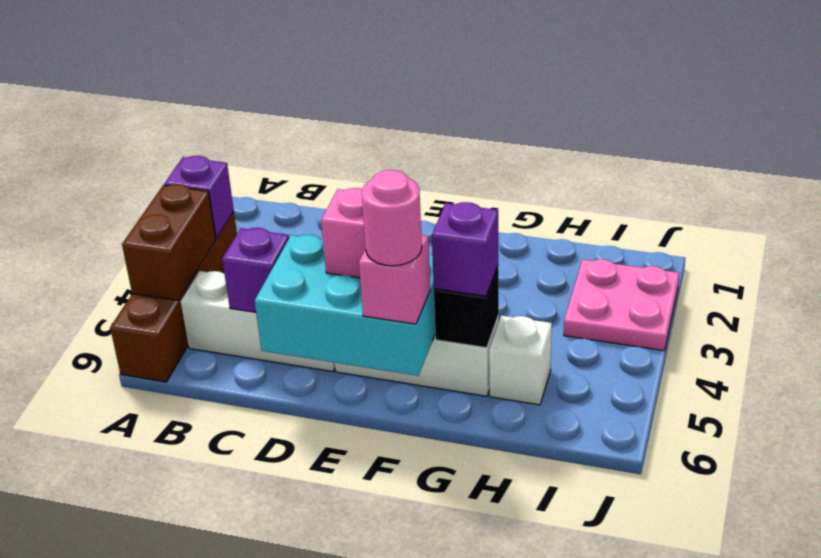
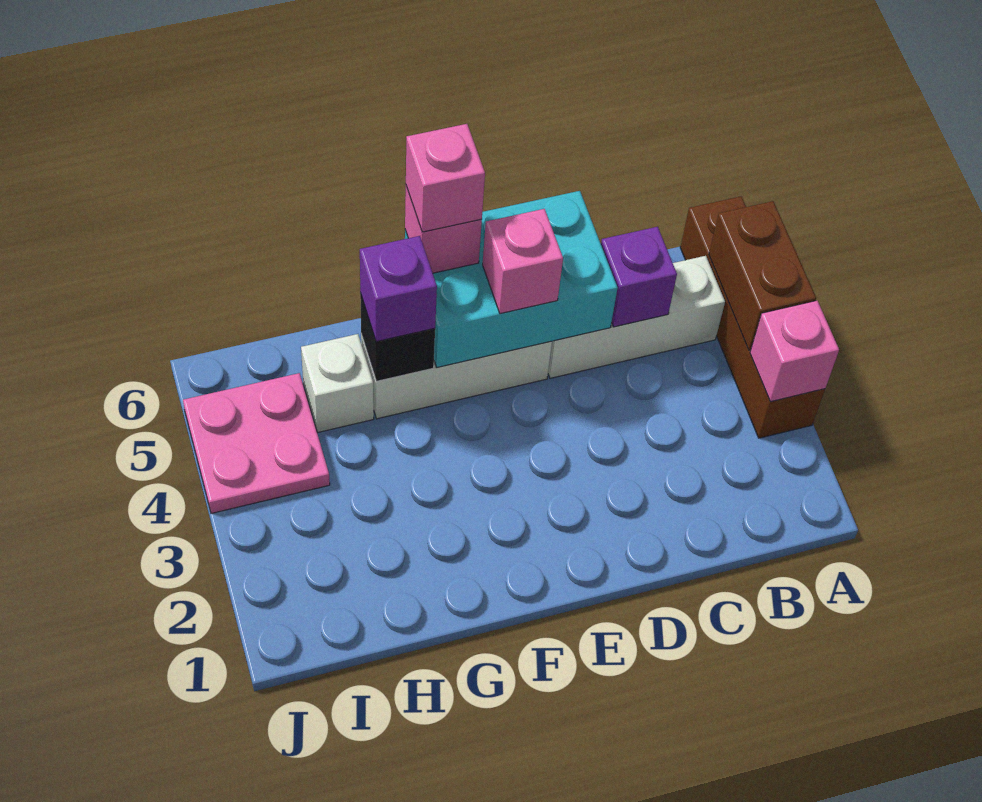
purple brick A3 level 2 -> pink brick A3 level 2
pink round brick F6 level 4 -> pink brick F6 level 4
pink plate I2:J3 level 1 -> pink plate I4:J5 level 1

